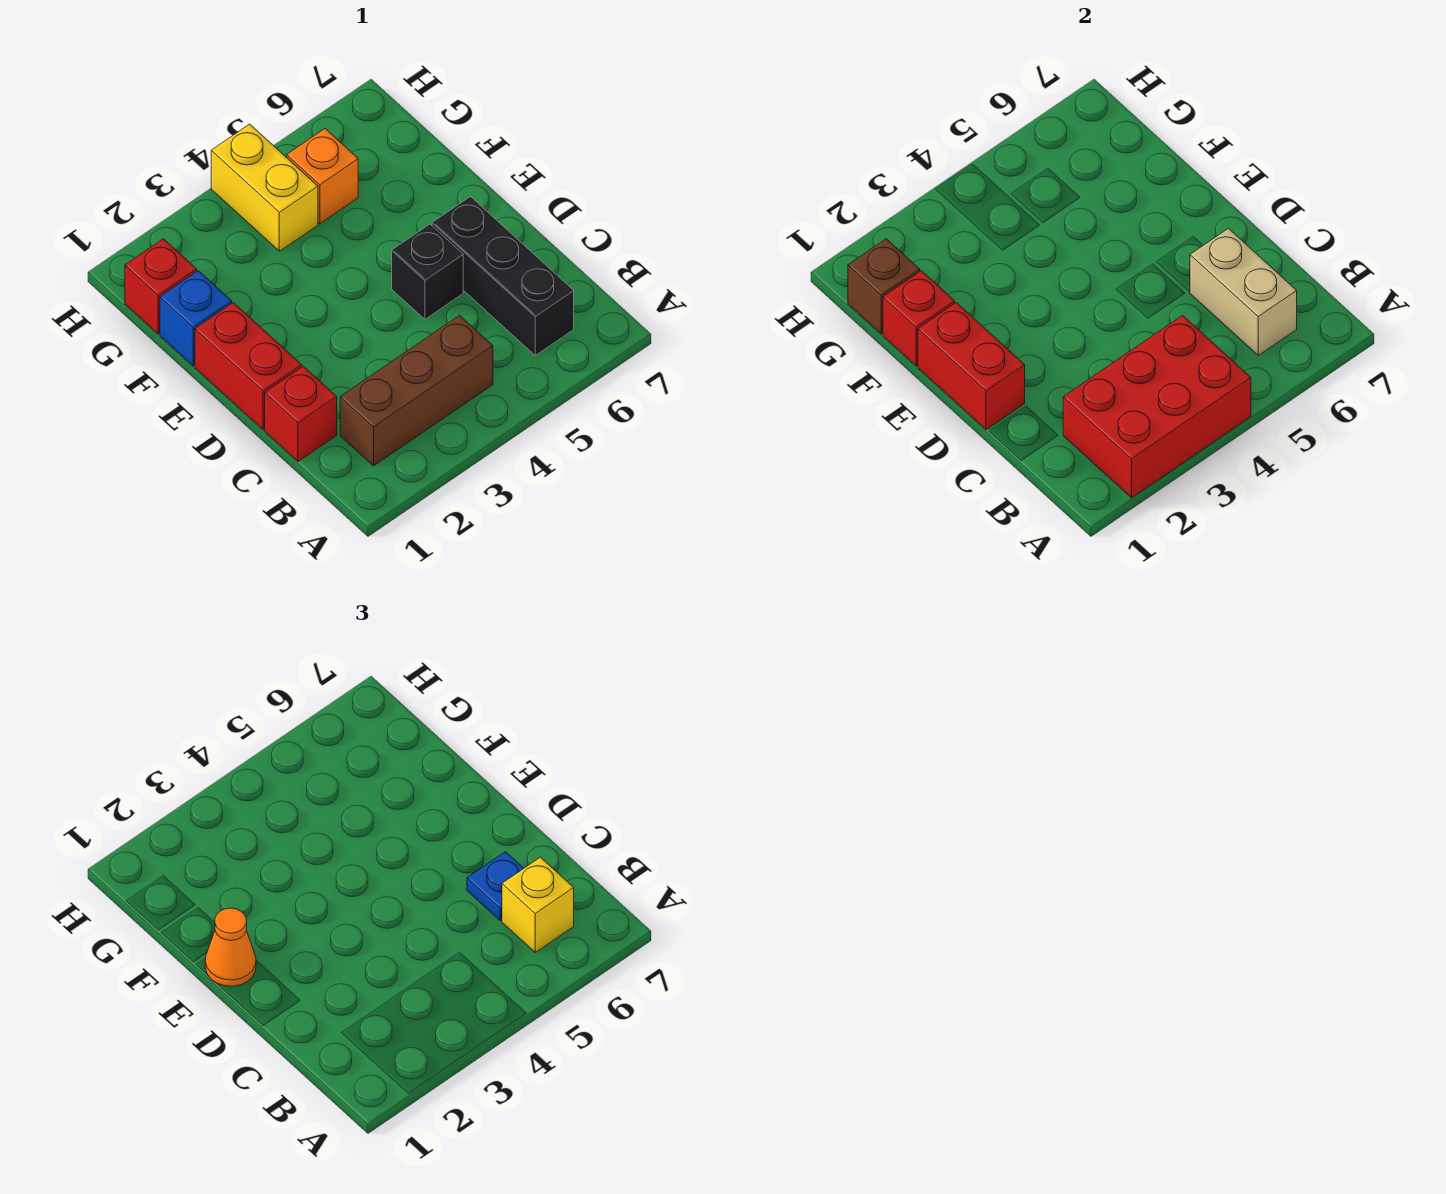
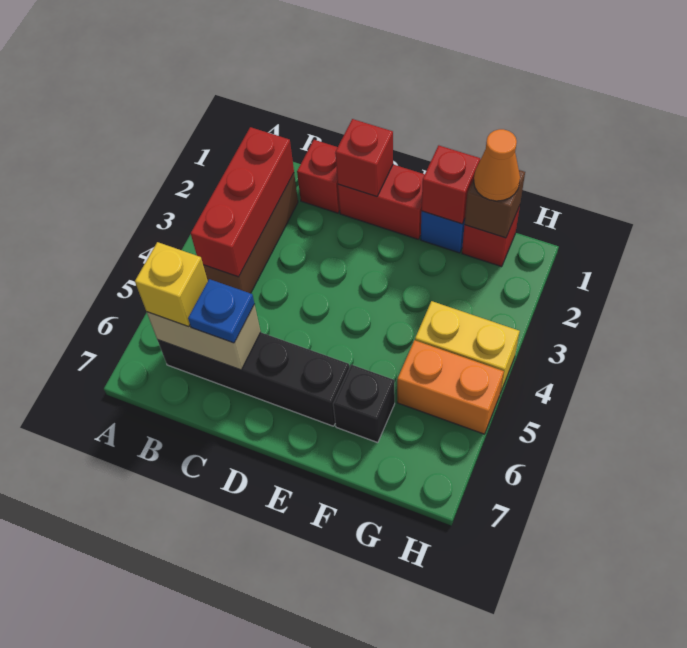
red brick A2:B4 level 2 -> red brick B2:B4 level 2
black brick B6:D6 level 1 -> black brick B6:E6 level 1
red brick D1:E1 level 2 -> red brick D1 level 2
black brick D5 level 1 -> black brick F6 level 1
orange cone E1 level 3 -> orange cone G1 level 3
orange brick G5 level 1 -> orange brick G5:H5 level 1

